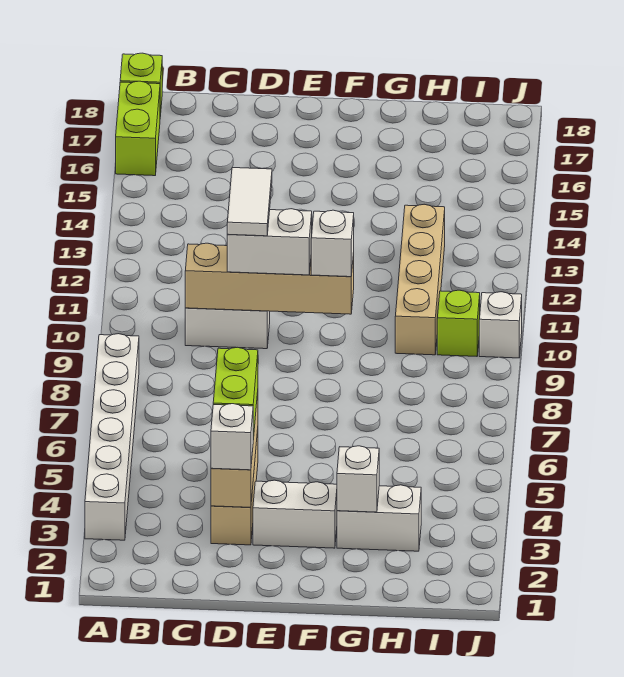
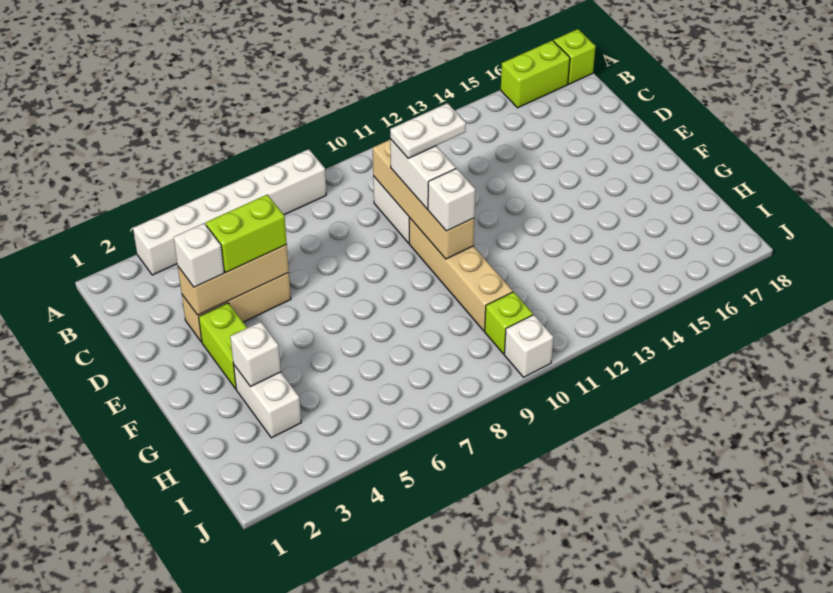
white tile D10:D11 level 4 -> white plate D10:D11 level 4
white brick E3:F3 level 1 -> lime brick E3:F3 level 1
tan brick H10:H13 level 1 -> tan brick E10:H10 level 1

